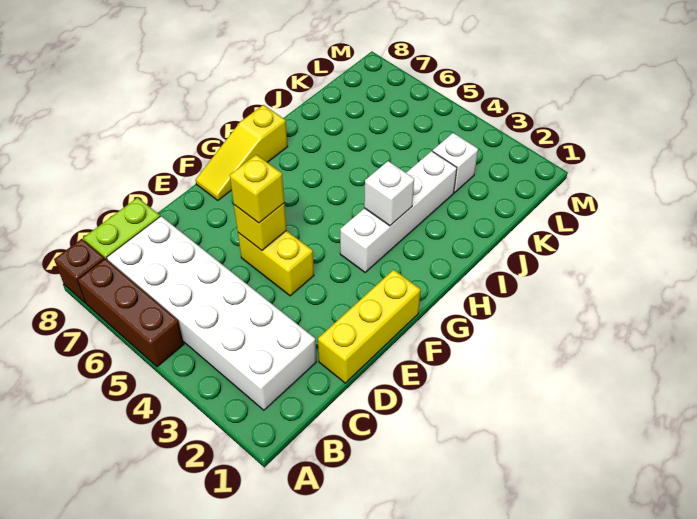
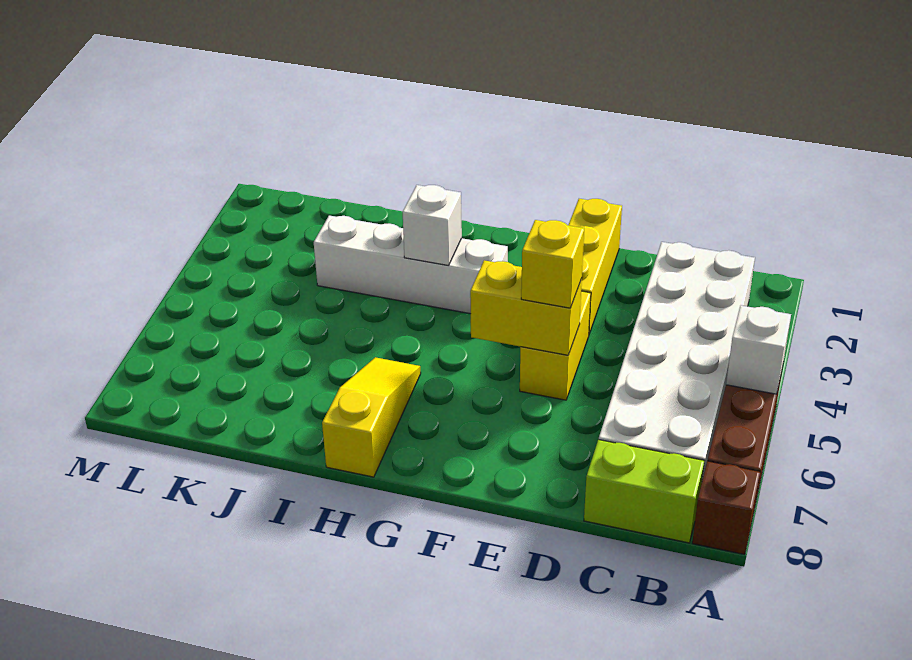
yellow brick D1:F1 level 1 -> yellow brick E1:E3 level 1
yellow brick E5 level 2 -> yellow brick E5:F5 level 2
yellow slope F8:H8 level 1 top H -> yellow slope H6:H8 level 1 top 8
white brick K3 level 1 -> white brick A5 level 2

